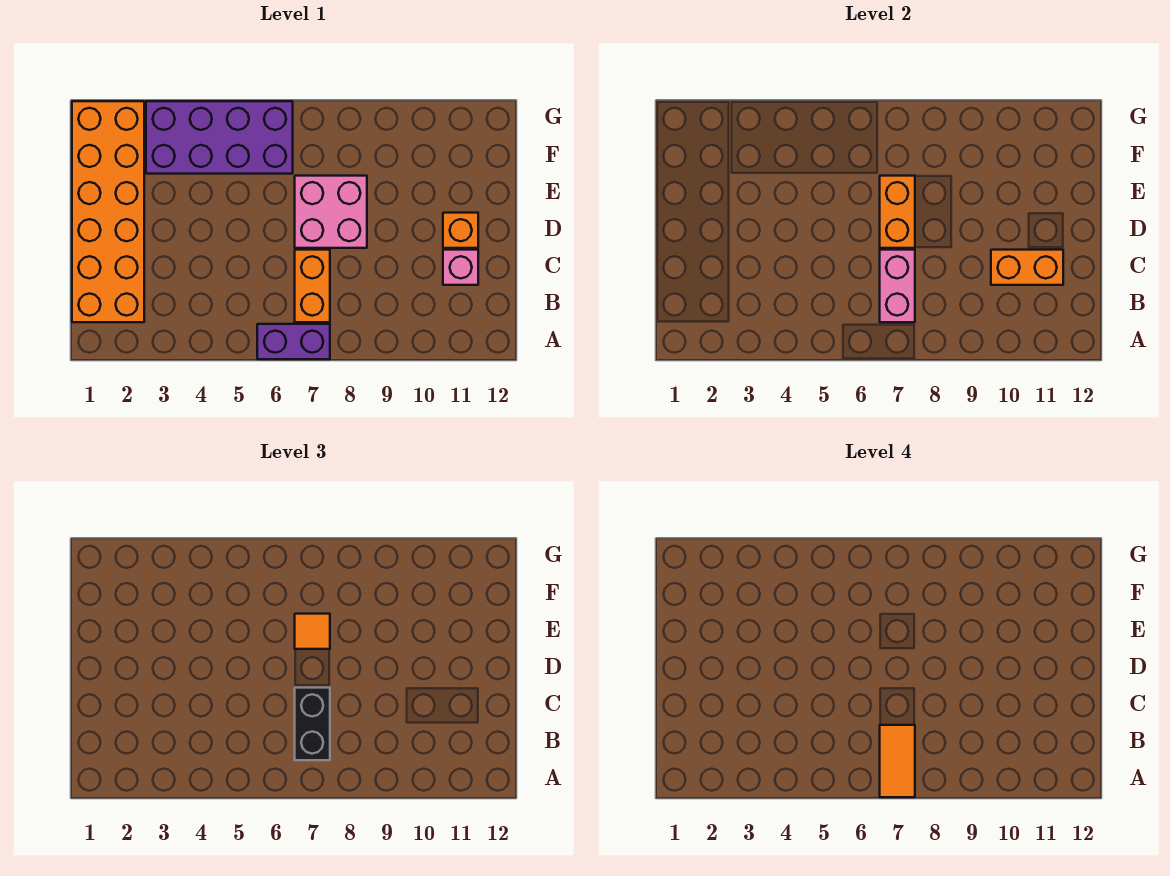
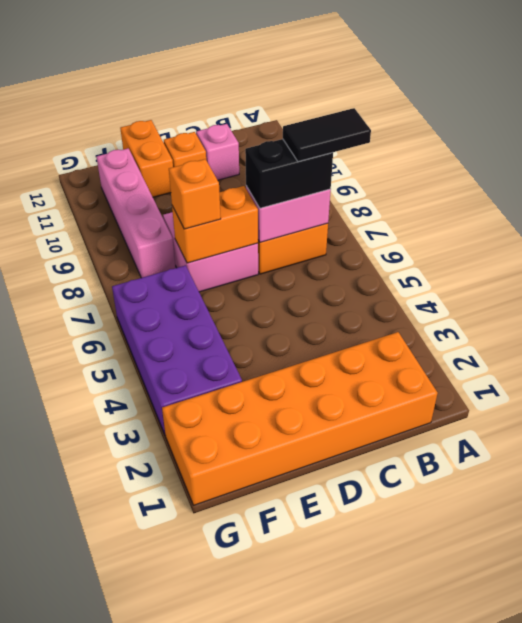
purple brick A6:A7 level 1 -> none
orange tile A7:B7 level 4 -> black tile A7:B7 level 4
orange brick C10:C11 level 2 -> orange brick E11:E12 level 1
orange tile E7 level 3 -> orange brick E7 level 3
none -> pink brick F8:F11 level 1

